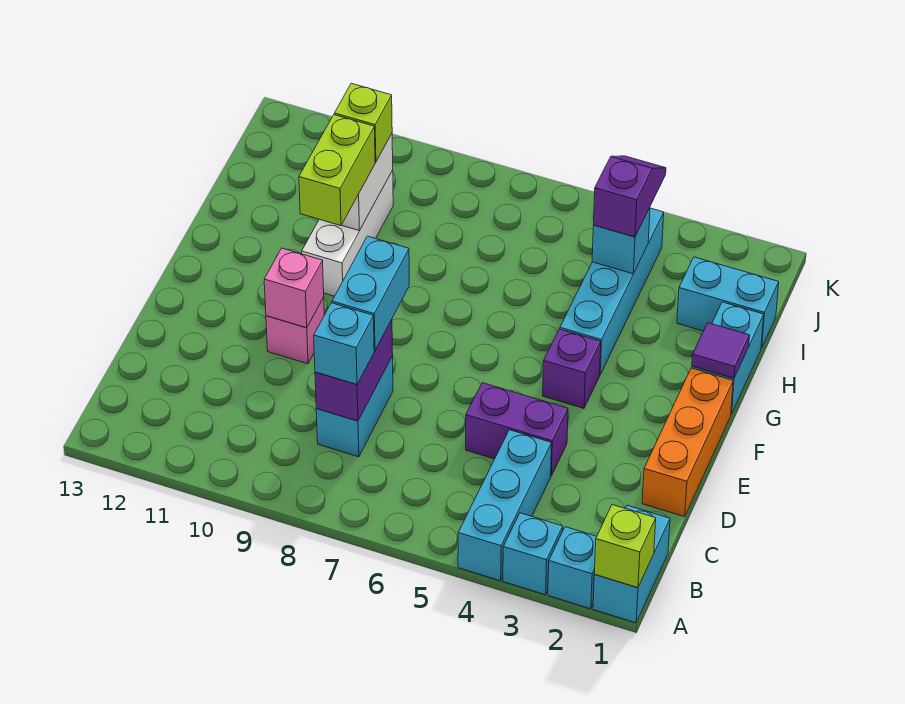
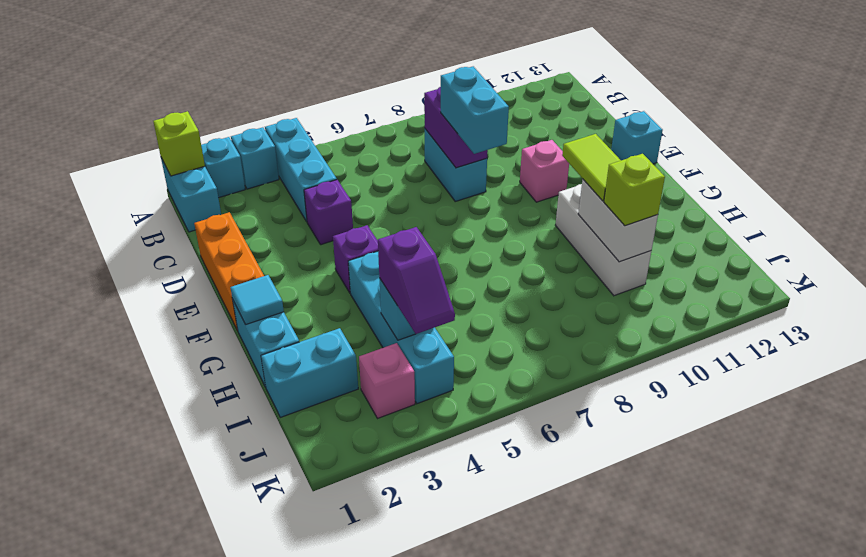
cyan brick C8 level 3 -> cyan brick E13 level 1
purple brick D4:D5 level 1 -> purple brick D4 level 1
pink brick E10 level 2 -> pink brick J3 level 1
purple tile G1 level 2 -> cyan tile G1 level 2
lime brick G10:H10 level 3 -> lime tile G10:H10 level 3

